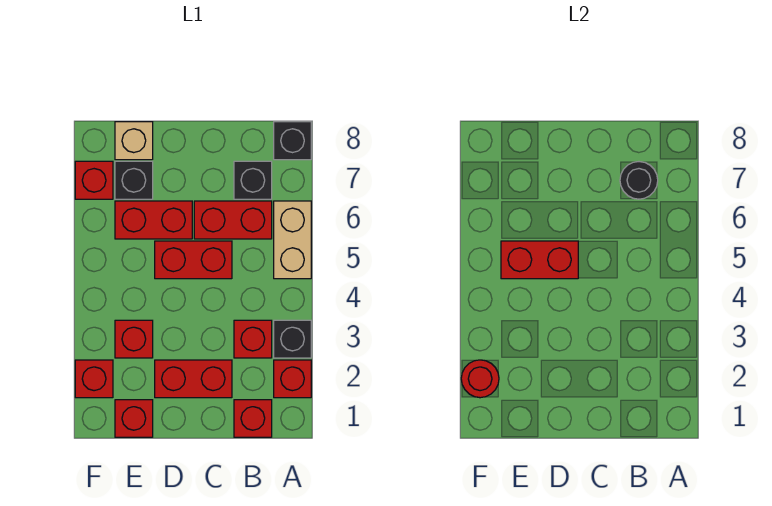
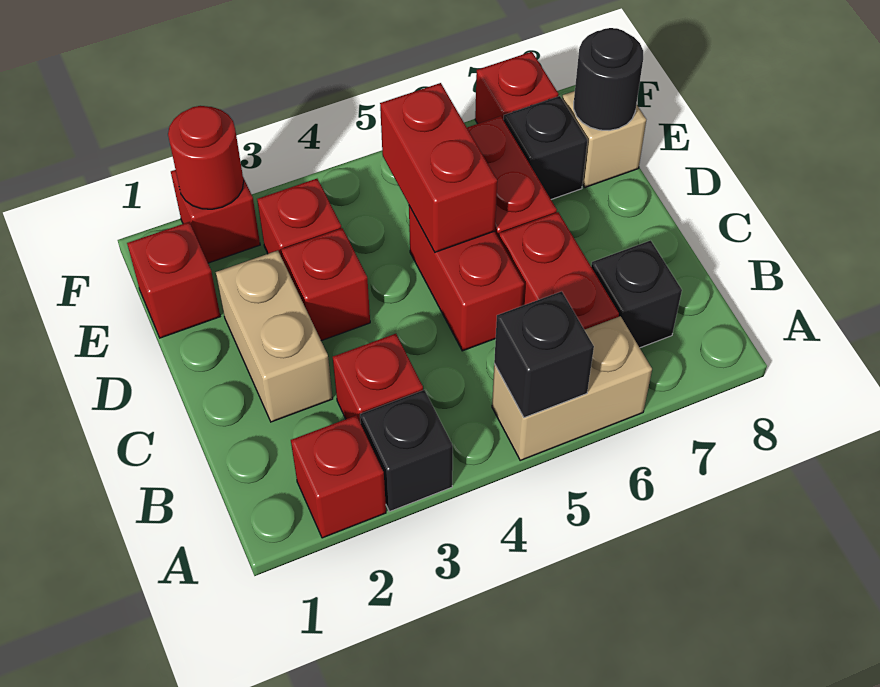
black brick A8 level 1 -> black brick A5 level 2
red brick B1 level 1 -> red brick D3 level 1
black round brick B7 level 2 -> black round brick E8 level 2
red brick C2:D2 level 1 -> tan brick C2:D2 level 1

